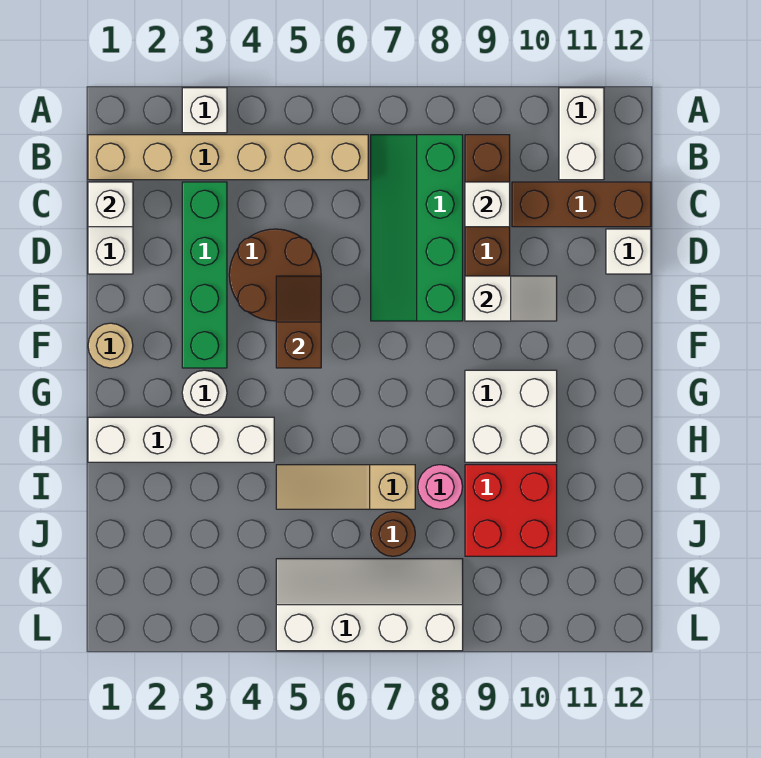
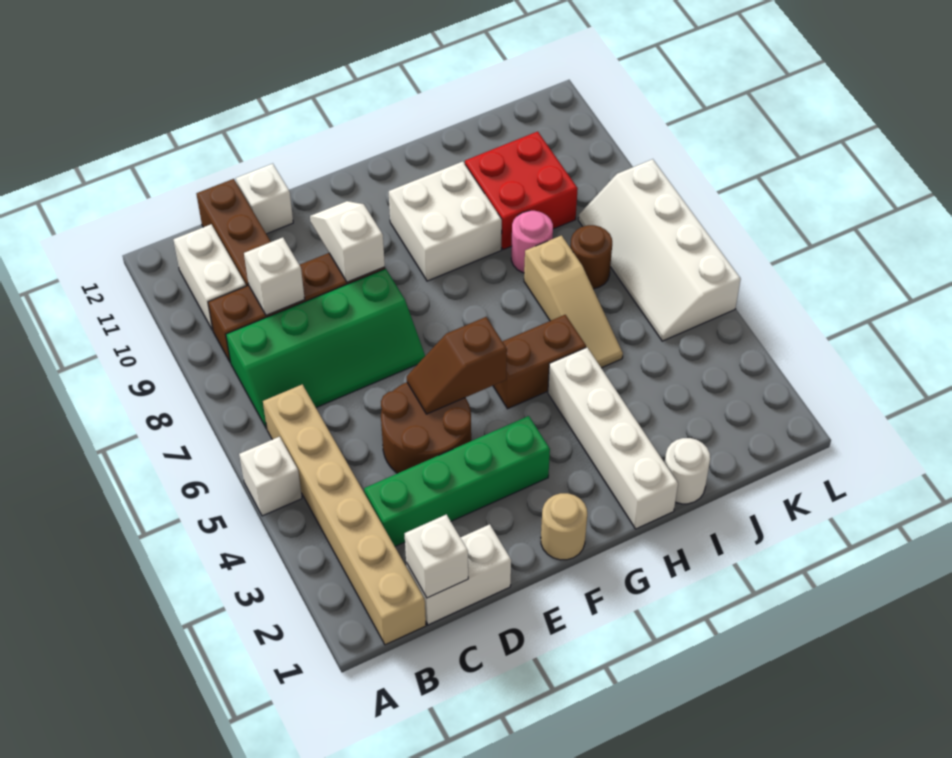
white brick A3 level 1 -> white brick A5 level 1
white brick A11:B11 level 1 -> white brick B10:B11 level 1
white round brick G3 level 1 -> white round brick I1 level 1
none -> brown brick G5:H5 level 1

